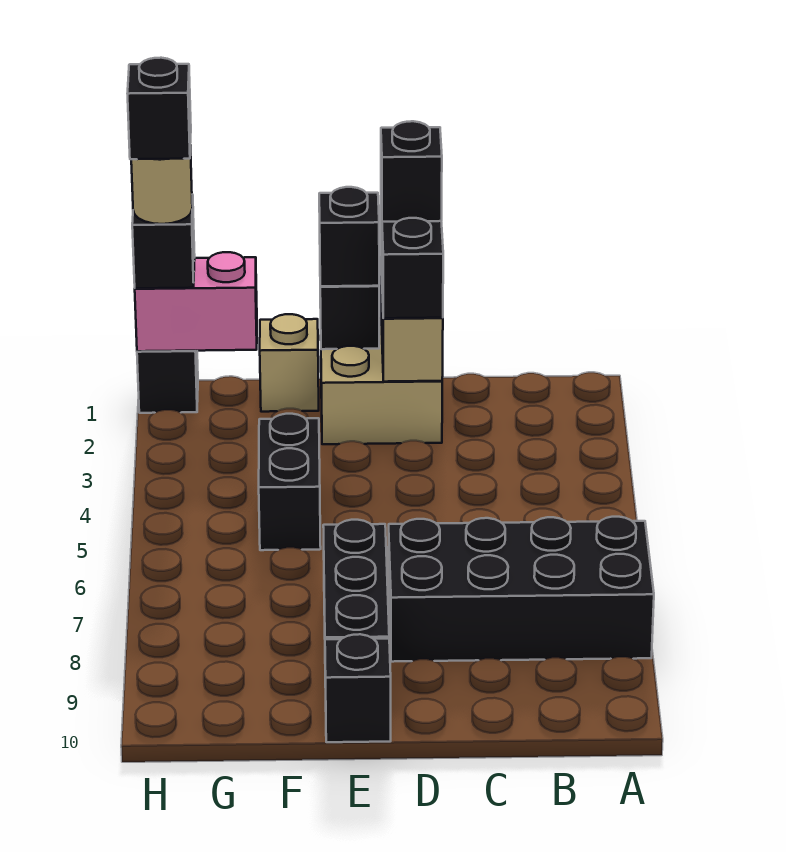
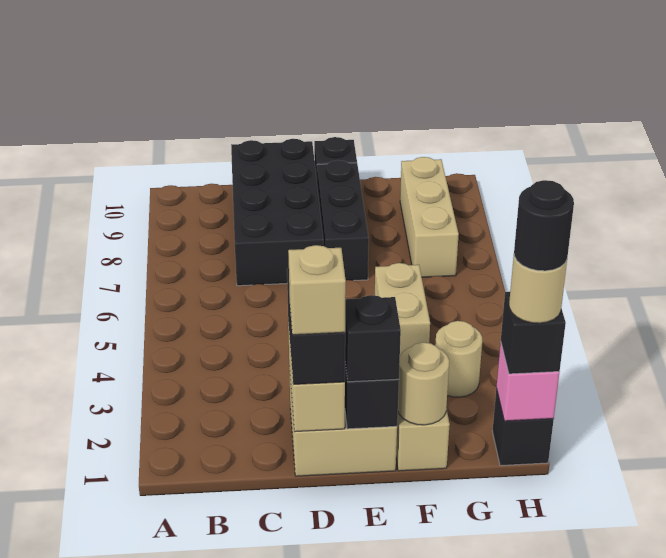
black brick A7:D8 level 1 -> black brick C7:D10 level 1
black brick D1 level 4 -> tan brick D1 level 4
none -> tan round brick F1 level 2
black brick F4:F5 level 1 -> tan brick F4:F5 level 1
pink brick G1:H1 level 2 -> pink brick H1 level 2
none -> tan round brick G3 level 1
none -> tan brick G7:G9 level 1
black brick H1 level 5 -> black round brick H1 level 5

